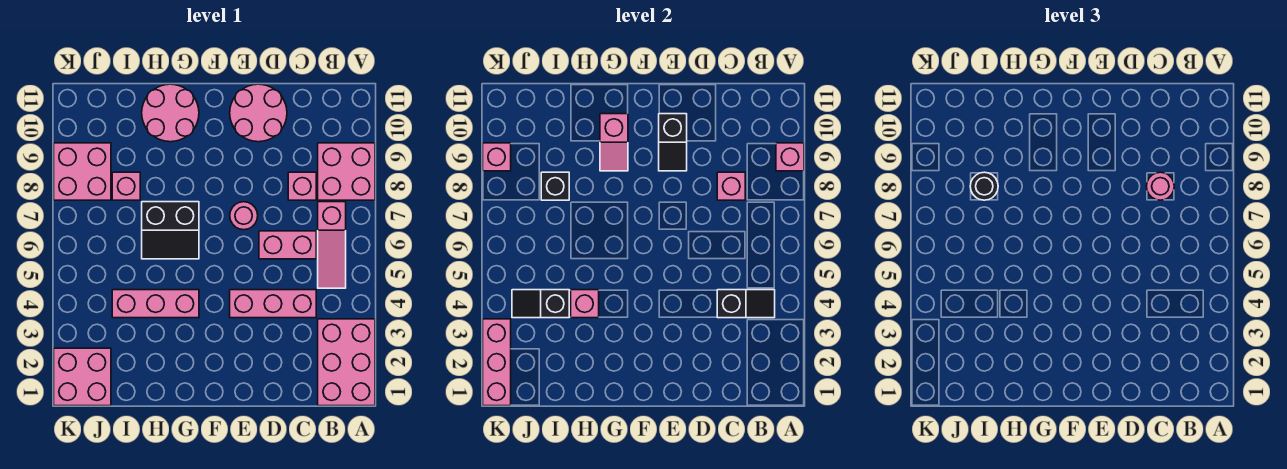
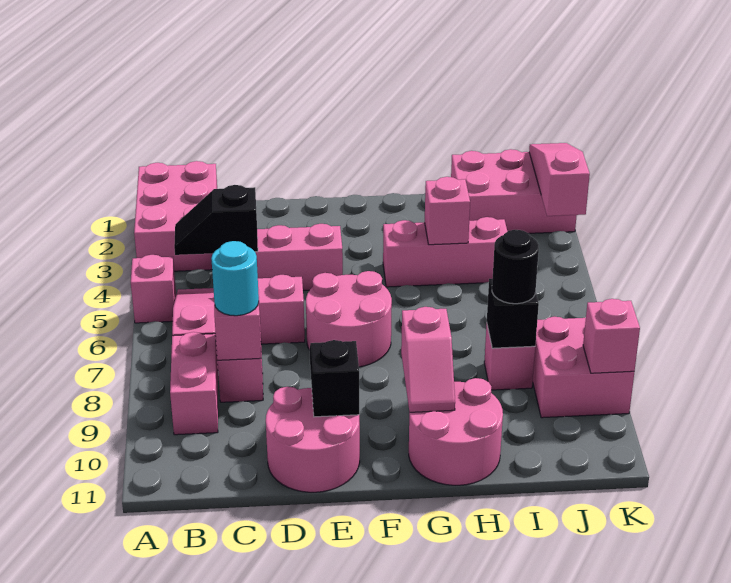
pink brick A8:B9 level 1 -> pink brick B8:B9 level 1
pink brick A9 level 2 -> pink brick A5 level 1
pink round brick C8 level 3 -> cyan round brick C8 level 3
pink round brick E7 level 1 -> pink round brick E6:F7 level 1
black slope G6:H7 level 1 top 7 -> none
pink slope G9:G10 level 2 top 10 -> pink slope G9:G10 level 2 top 9
black slope I4:J4 level 2 top I -> none
pink brick J1:K2 level 1 -> pink brick I1:K2 level 1
pink brick K1:K3 level 2 -> pink slope K1:K3 level 2 top 3

